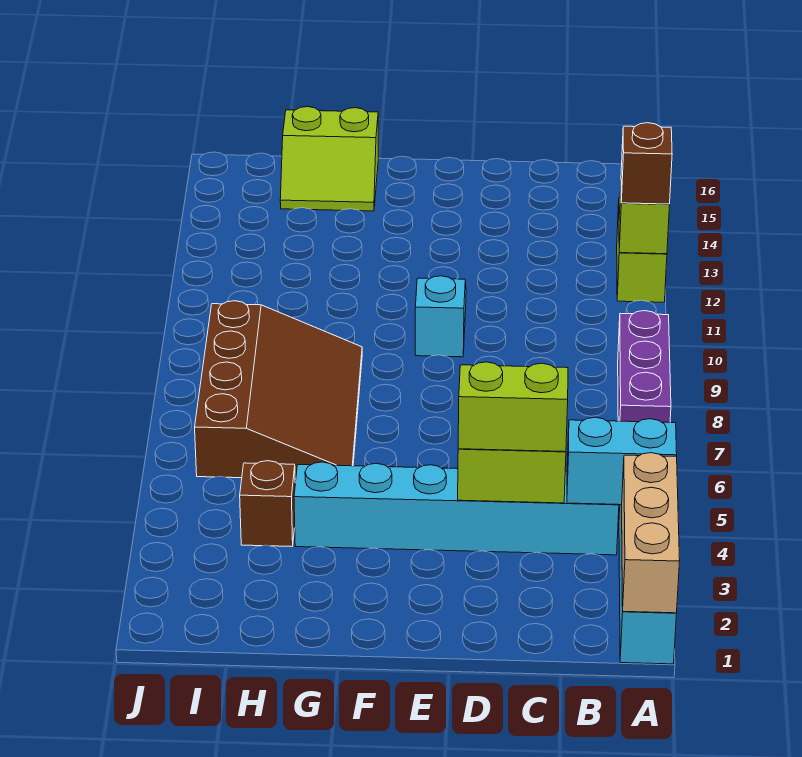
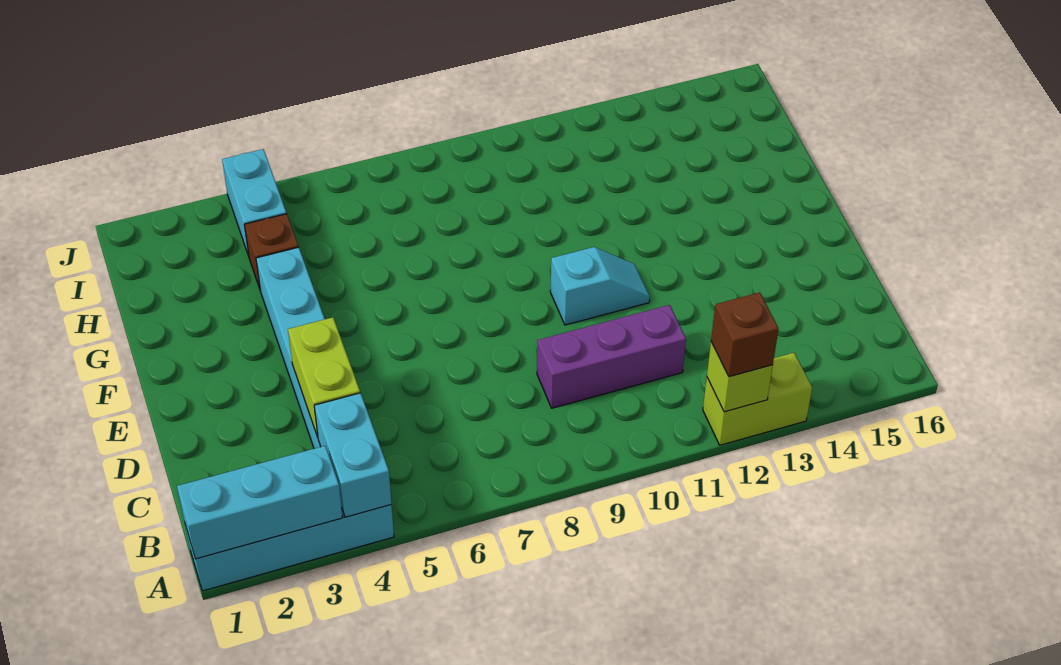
tan brick A1:A3 level 2 -> cyan brick A1:A3 level 2
purple brick A7:A9 level 1 -> purple brick C9:C11 level 1
lime brick C4:D4 level 3 -> none
brown slope G6:I9 level 1 top I -> none
lime slope G15:H16 level 1 top 16 -> none
none -> cyan brick I4:J4 level 1

